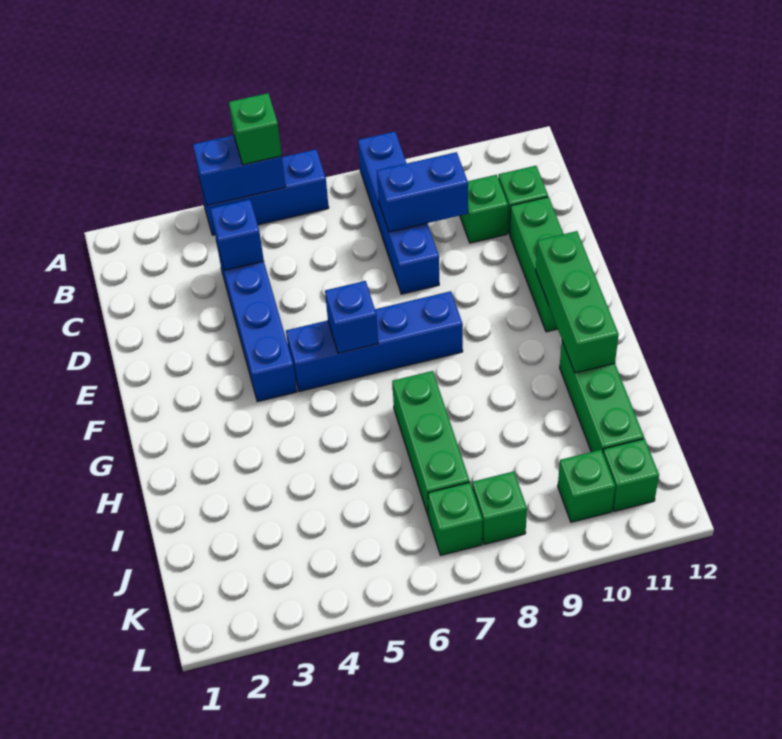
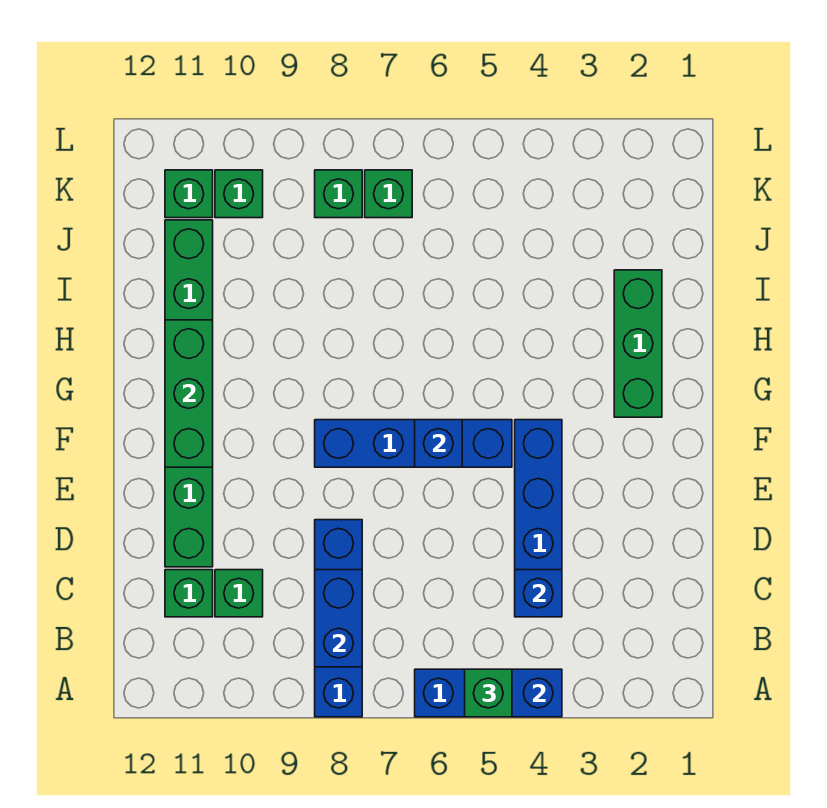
blue brick C8:C9 level 2 -> blue brick B8:C8 level 2
green brick H7:J7 level 1 -> green brick G2:I2 level 1

